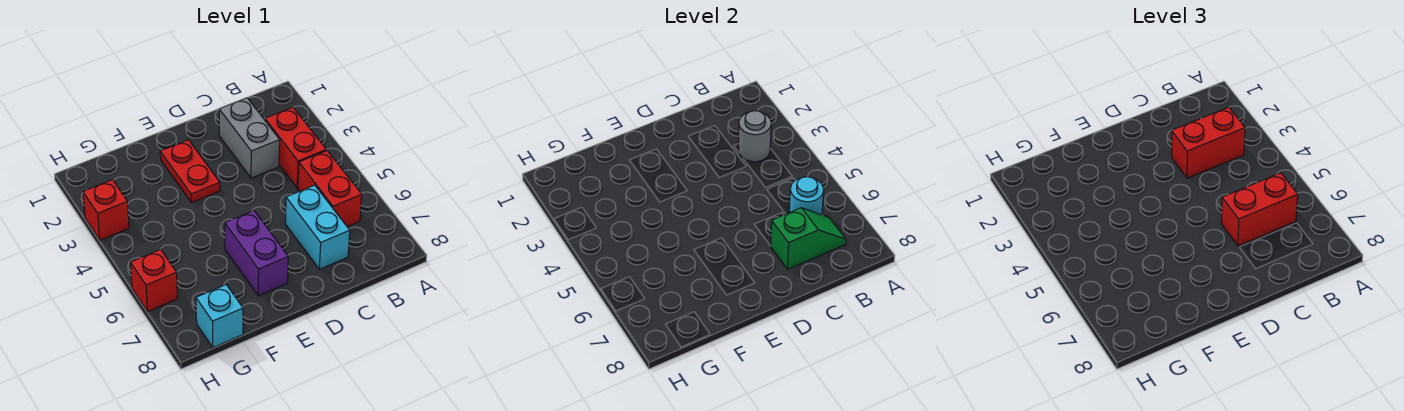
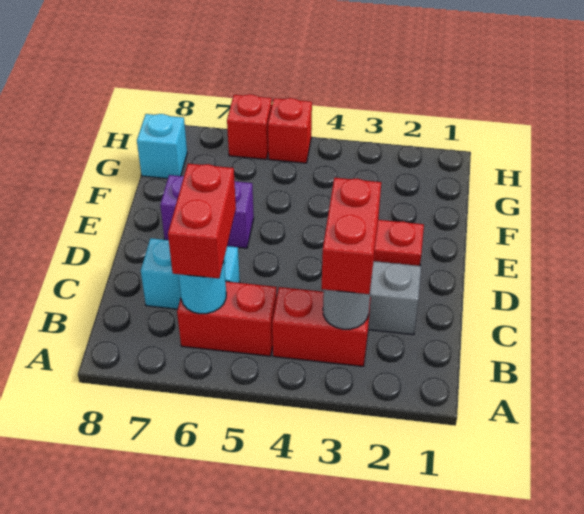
green slope B7:C7 level 2 top C -> none
red brick H3 level 1 -> red brick H5 level 1

